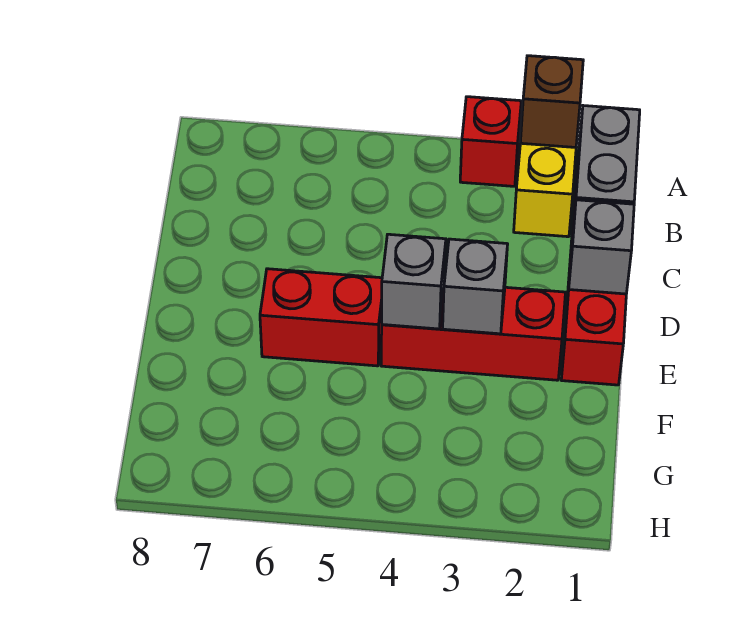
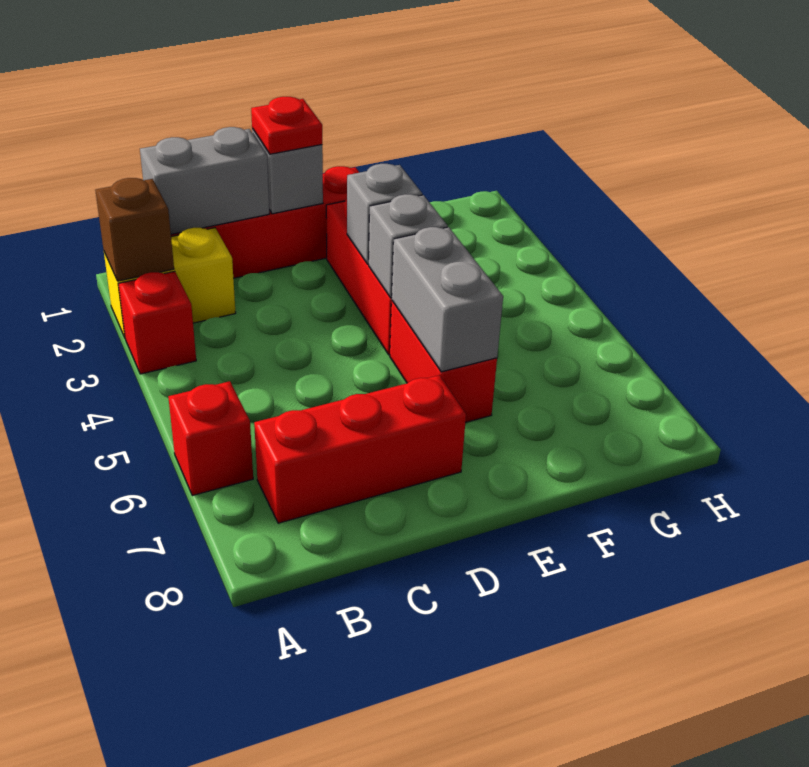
none -> red brick A6 level 1
none -> red brick B7:D7 level 1
none -> red plate D1 level 3
none -> grey brick E5:E6 level 2

